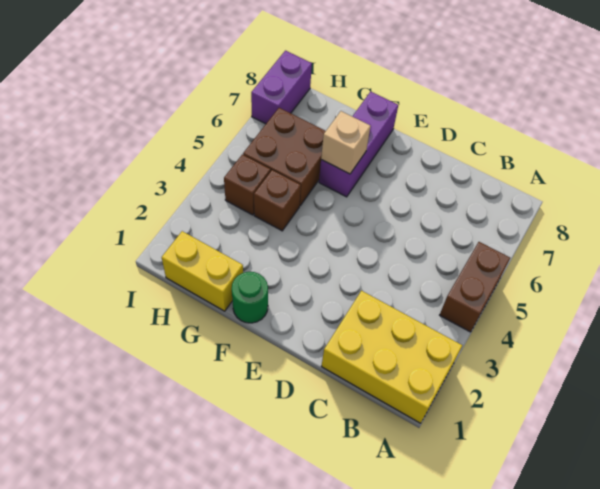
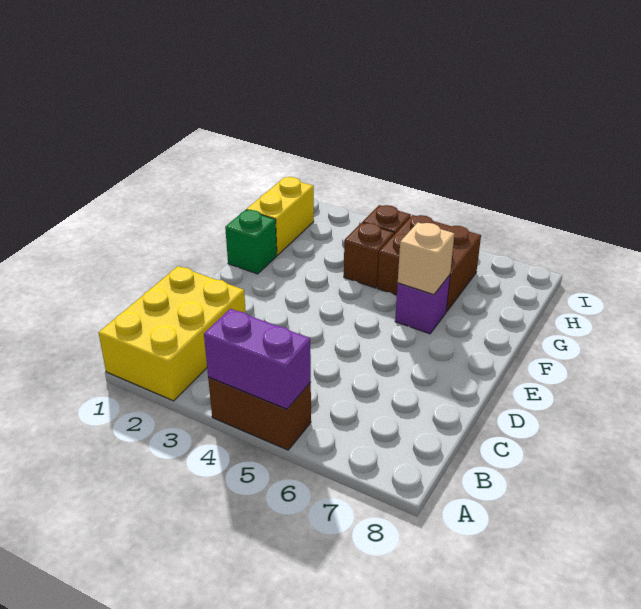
green round brick F1 level 1 -> green brick F1 level 1
purple brick F6:F8 level 1 -> purple brick F6 level 1
purple brick I7:I8 level 1 -> purple brick A4:A5 level 2

